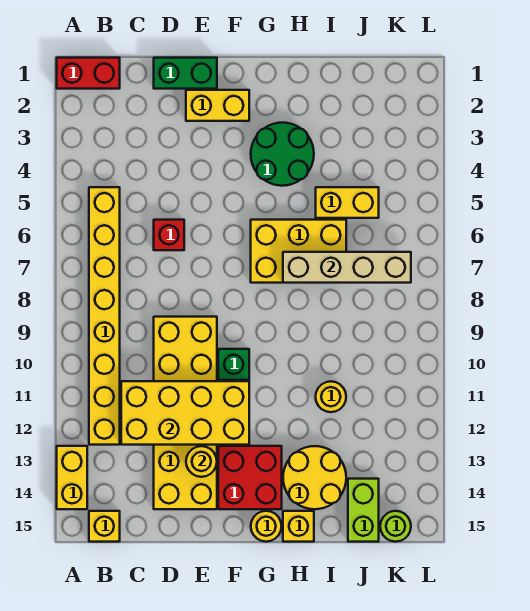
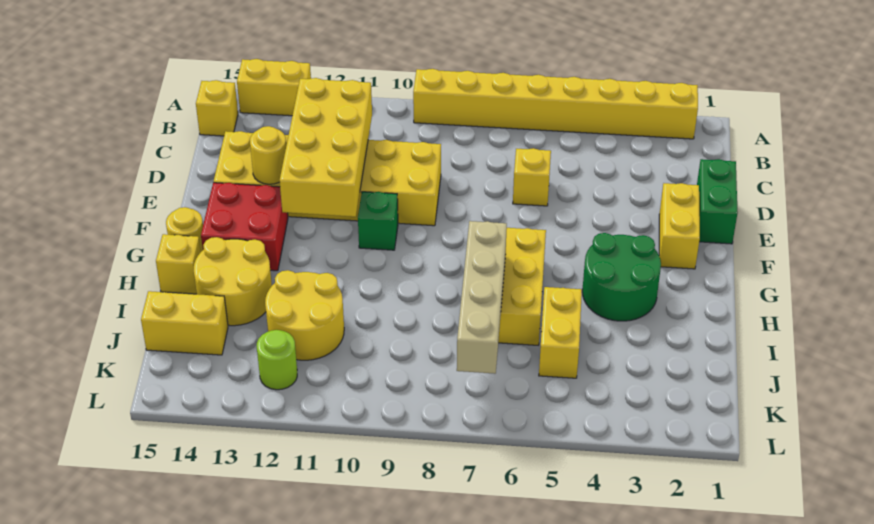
red brick A1:B1 level 1 -> none
yellow brick B5:B12 level 1 -> yellow brick A2:A9 level 1
red brick D6 level 1 -> yellow brick D6 level 1
yellow round brick I11 level 1 -> yellow round brick I11:J12 level 1
lime brick J14:J15 level 1 -> yellow brick J14:J15 level 1
lime round brick K15 level 1 -> lime round brick K12 level 1

